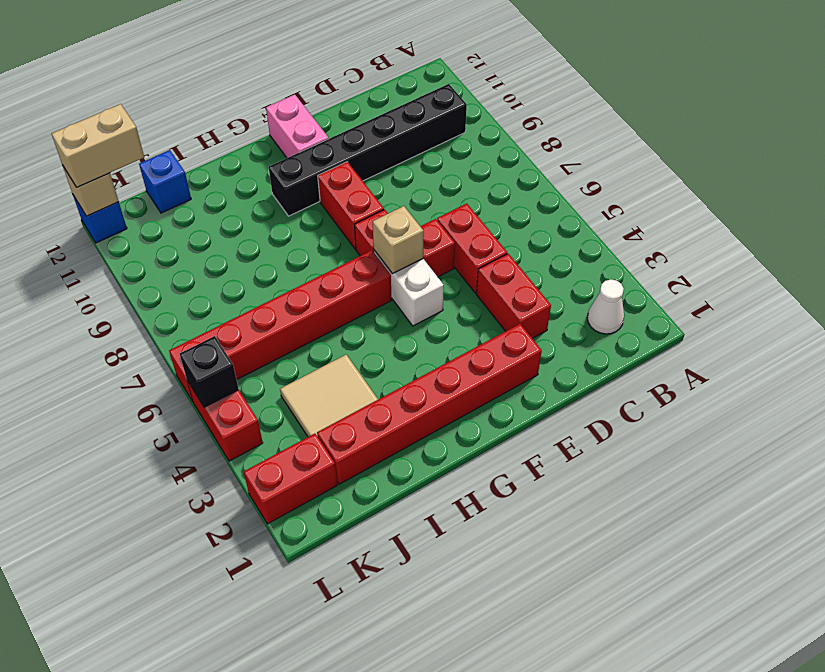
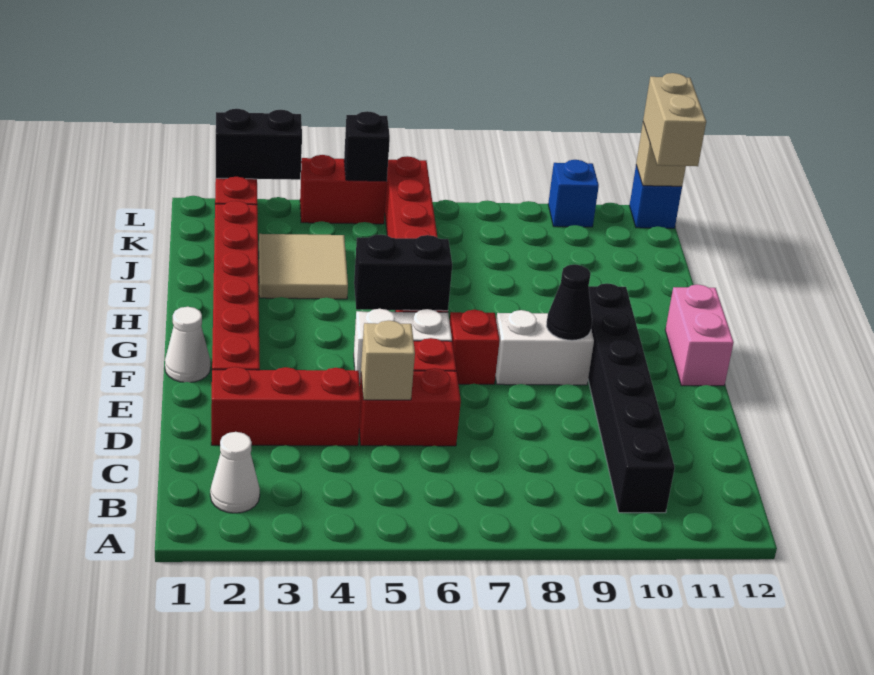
red brick D3:D4 level 1 -> red brick D2:D4 level 1
none -> white cone F1 level 1
tan brick F6 level 2 -> tan brick D5 level 2
red brick F8:F9 level 1 -> white brick F8:F9 level 1
none -> black cone F9 level 2
pink brick F11:F12 level 1 -> pink brick F12:G12 level 1
none -> black brick G5:G6 level 2
blue brick J12 level 1 -> blue brick L10 level 1
none -> black brick L2:L3 level 2

